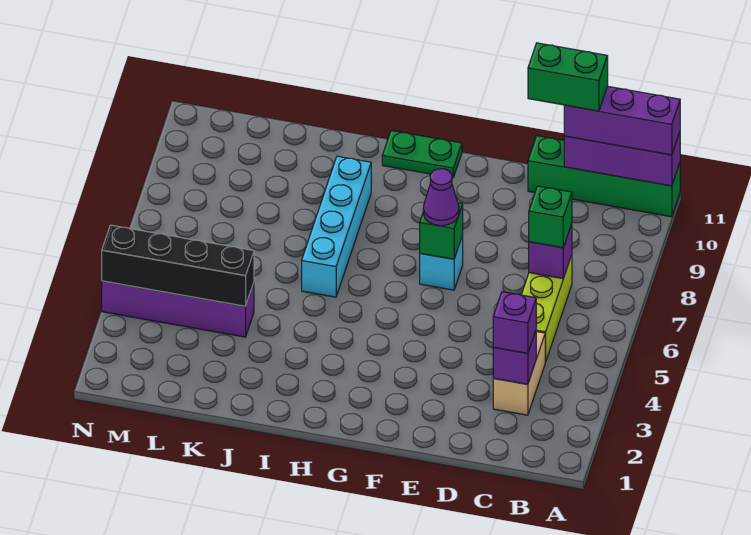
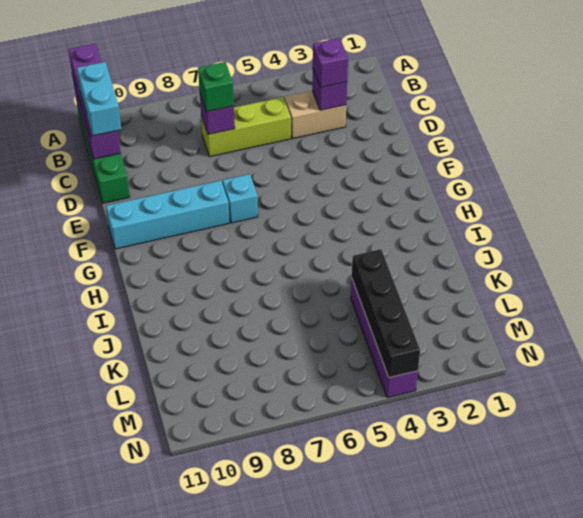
green brick C11:D11 level 4 -> cyan brick C11:D11 level 4
green brick F7 level 2 -> none
purple cone F7 level 3 -> none
green plate G11:H11 level 1 -> none
cyan brick I6:I9 level 1 -> cyan brick F8:F11 level 1

